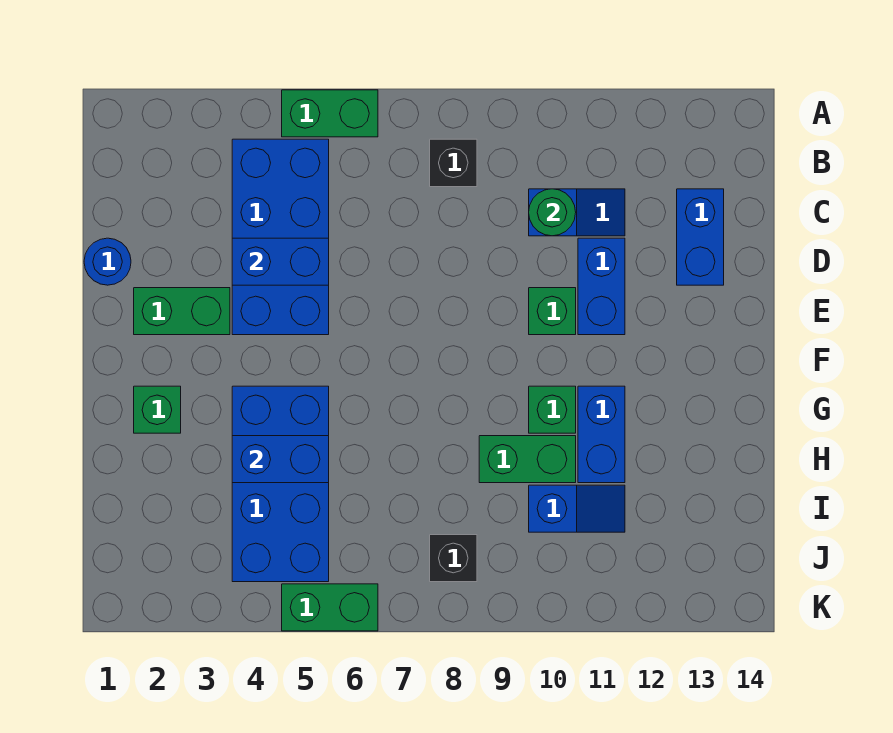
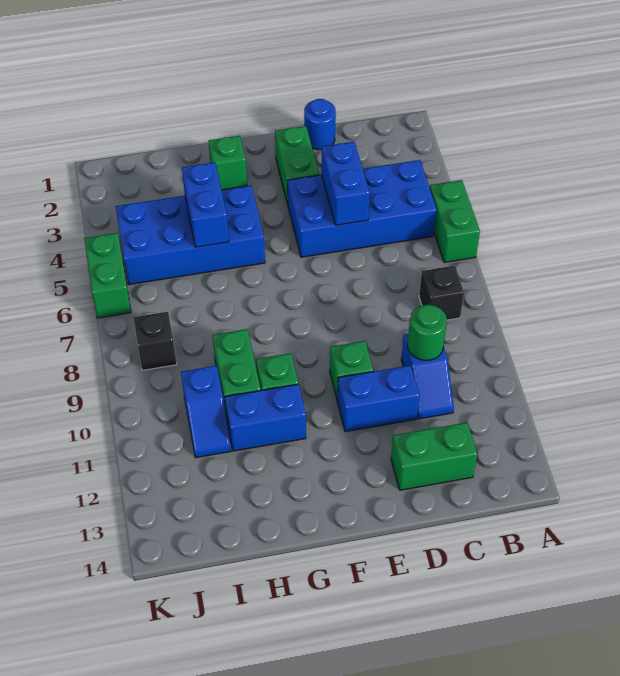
blue brick C13:D13 level 1 -> green brick C13:D13 level 1

